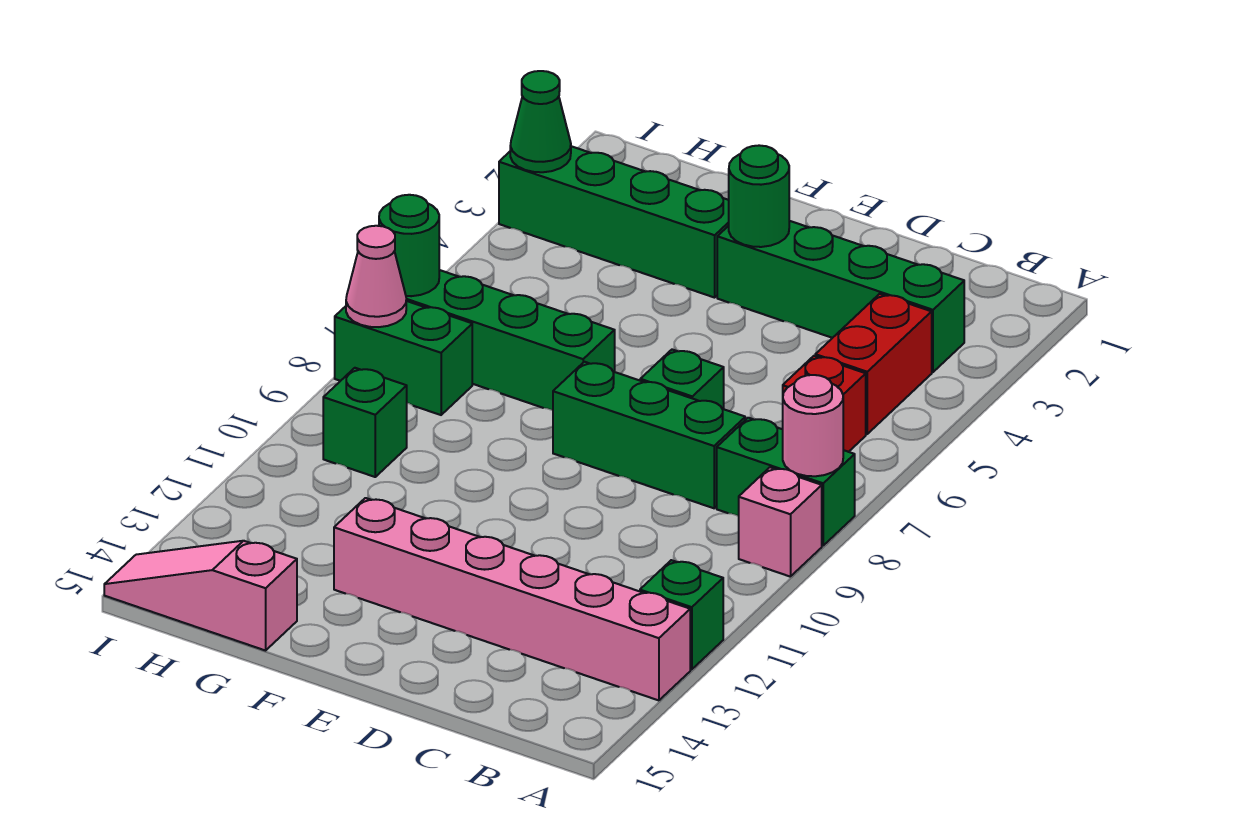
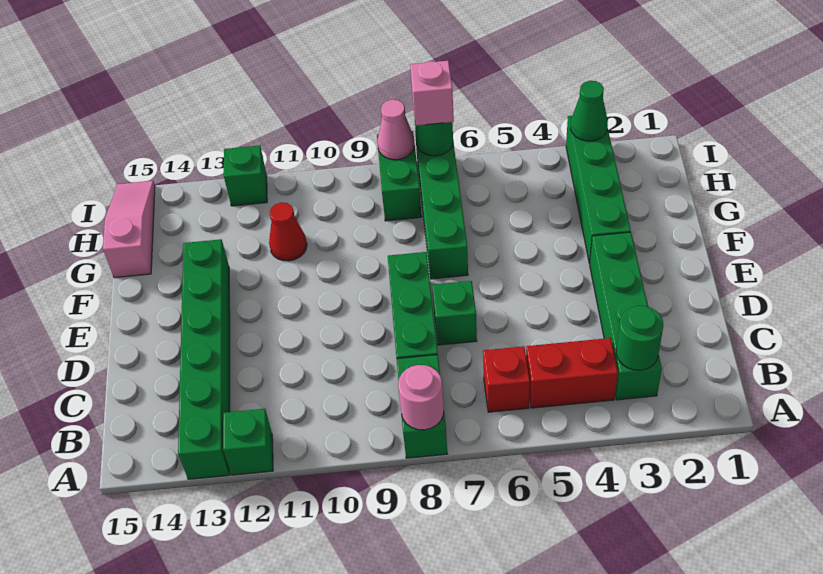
pink brick A9 level 1 -> pink brick I7 level 3
pink brick A13:F13 level 1 -> green brick A13:F13 level 1
green round brick E3 level 2 -> green round brick B3 level 2
none -> red cone G11 level 1
green brick H10 level 1 -> green brick I12 level 1

